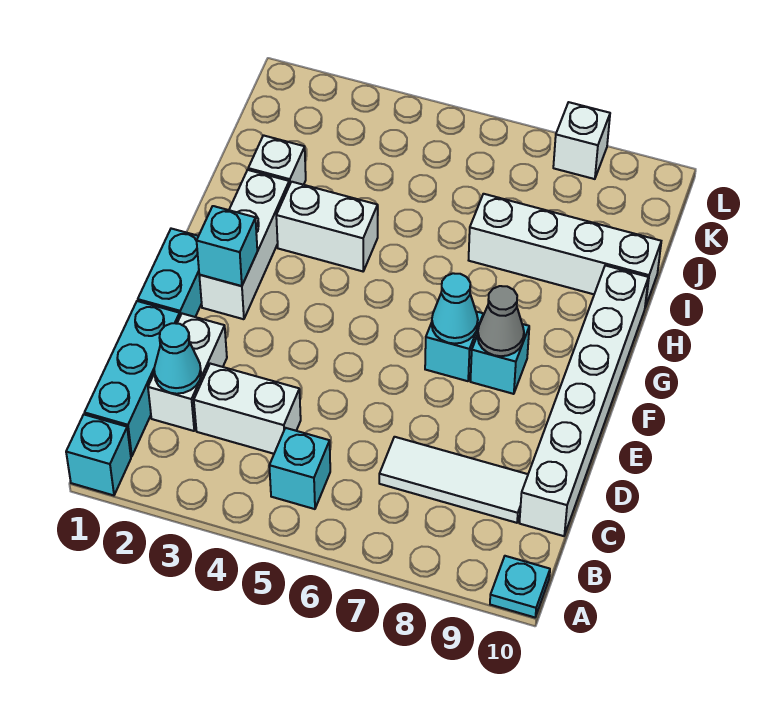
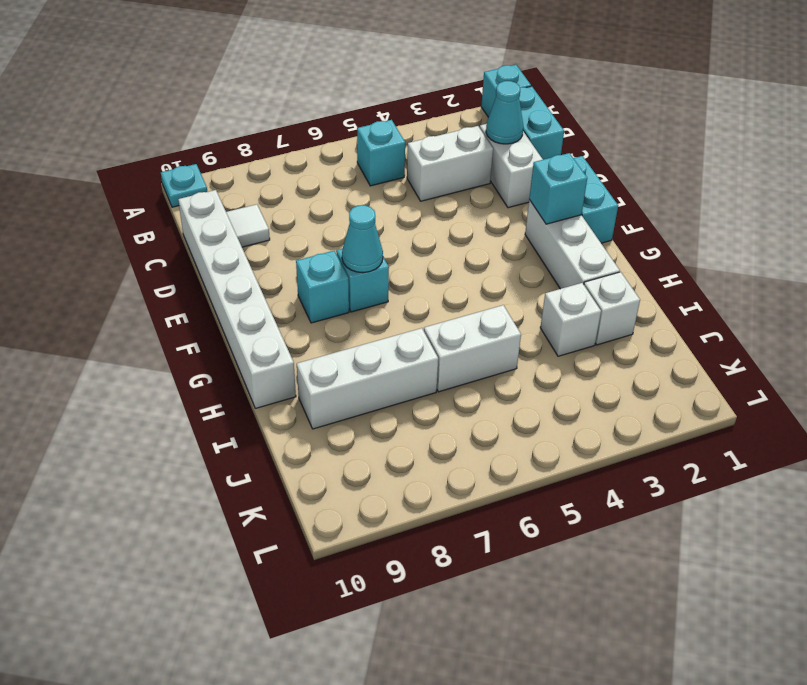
cyan brick B1:D1 level 1 -> cyan brick B1:C1 level 1
white tile C7:C9 level 1 -> white tile C9 level 1
grey cone F8 level 2 -> none
white brick H3:H4 level 1 -> white brick I5:I6 level 1
white brick I7:I10 level 1 -> white brick I7:I9 level 1
white brick L8 level 1 -> white brick I3 level 1

